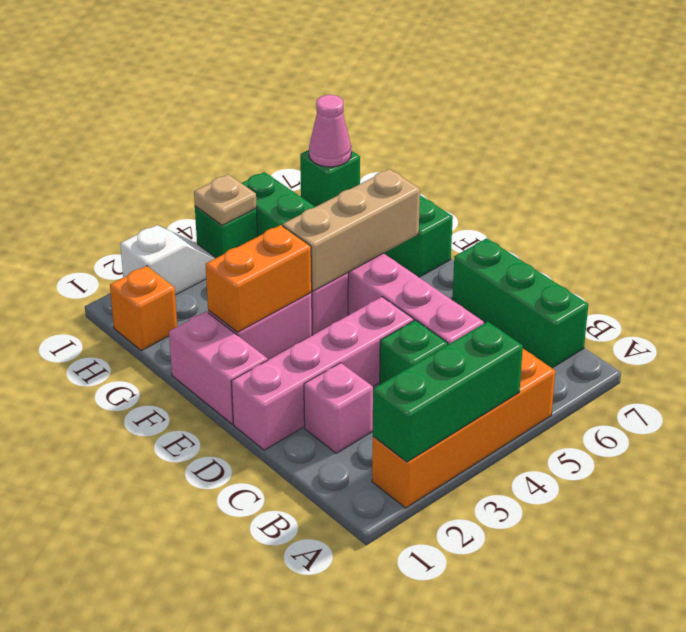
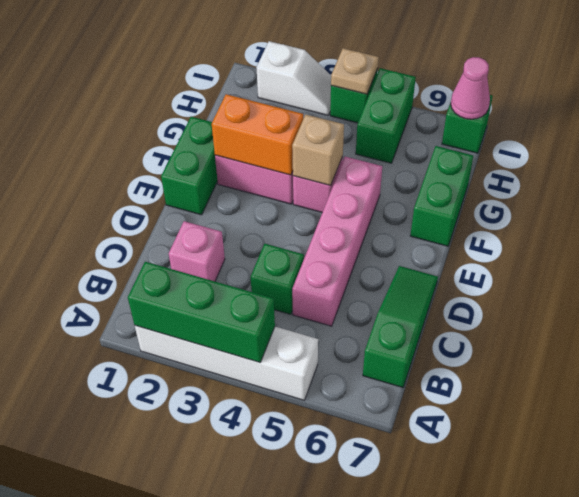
orange brick A2:A5 level 1 -> white brick A2:A5 level 1
green brick B7:D7 level 1 -> green slope B7:D7 level 1 top B
pink brick D1:D4 level 1 -> none
pink brick E1:F1 level 1 -> green brick E1:F1 level 1
tan brick F4:F6 level 2 -> tan brick F4 level 2
orange brick H1 level 1 -> none

